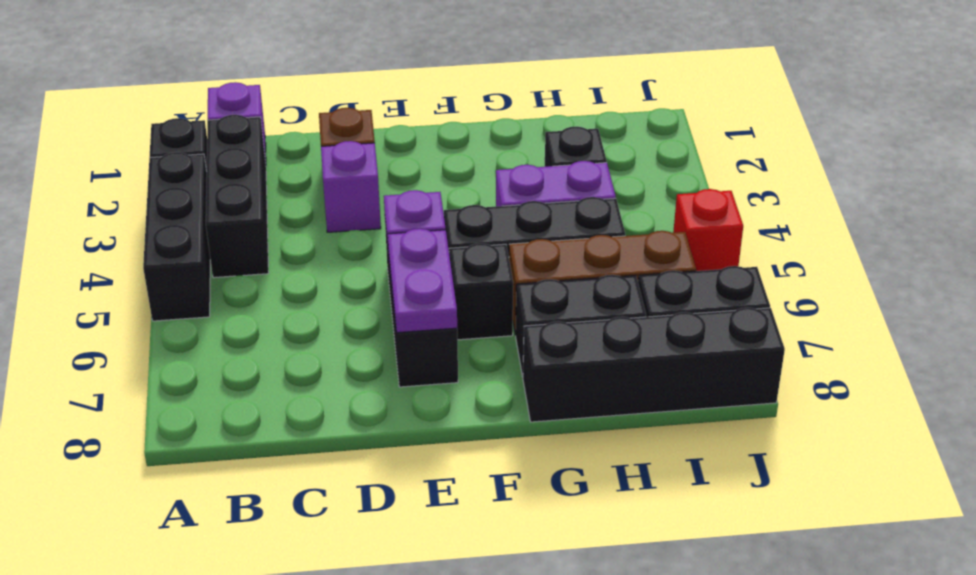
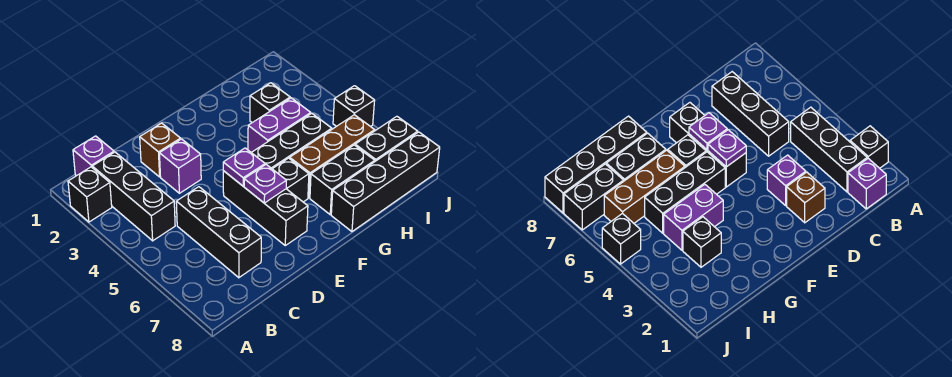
black brick A3:A5 level 1 -> black brick C5:C7 level 1
purple plate E6:E7 level 2 -> purple plate E6 level 2
red brick J5 level 1 -> black brick J5 level 1

